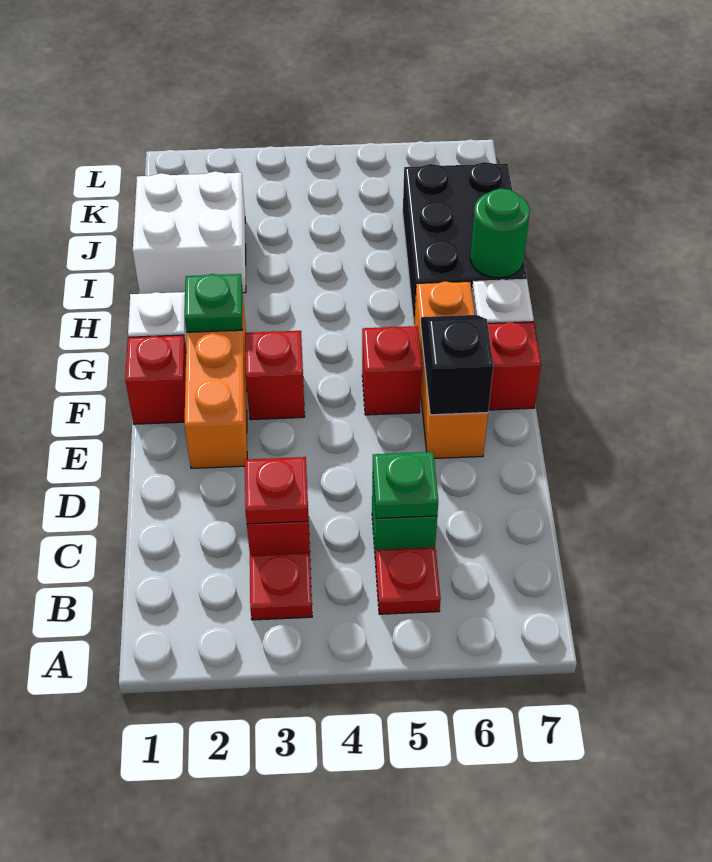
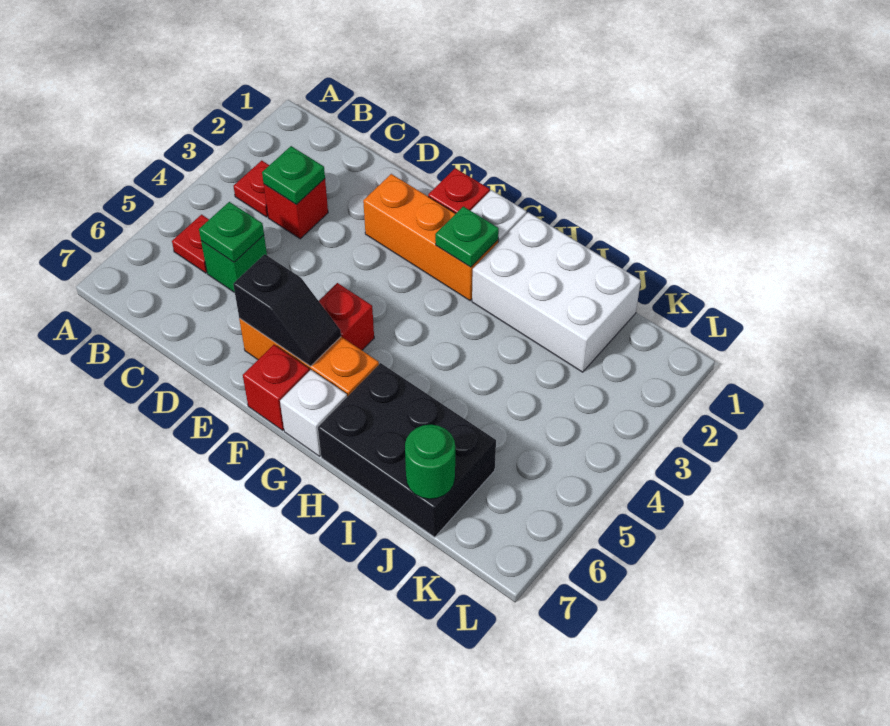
red plate C3 level 2 -> green plate C3 level 2
red brick F3 level 1 -> none
green round brick H7 level 2 -> green round brick J7 level 2
white brick I1:J2 level 1 -> white brick H1:J2 level 1

